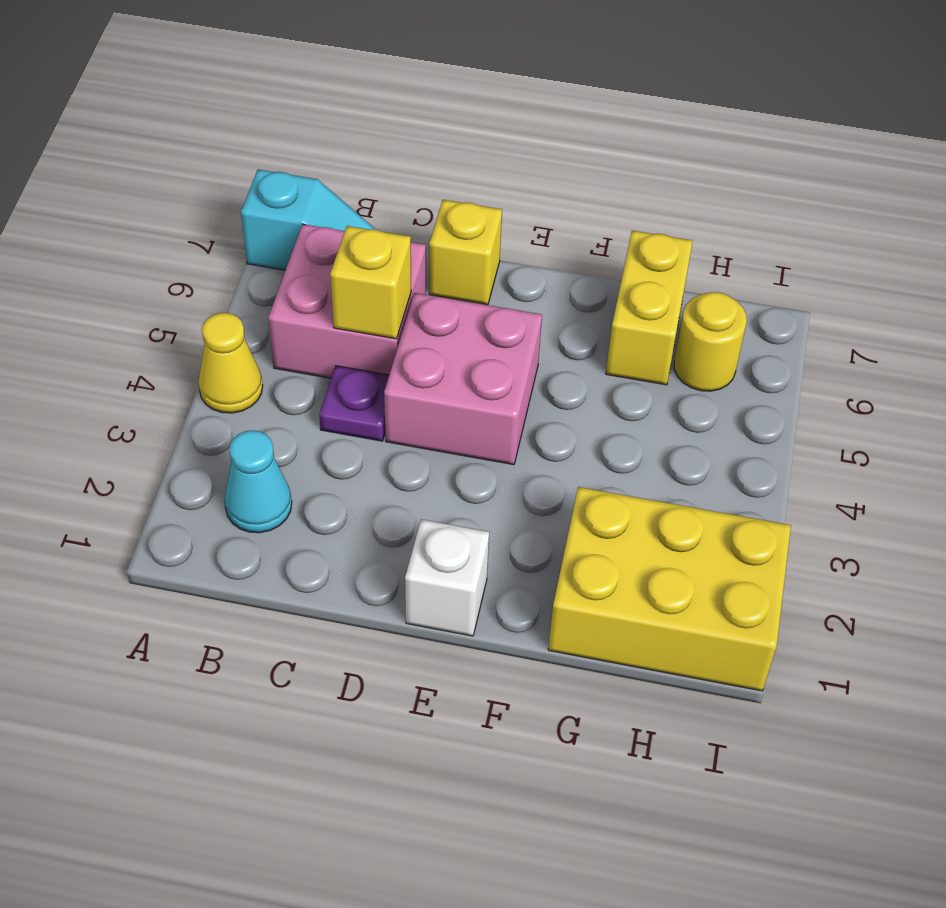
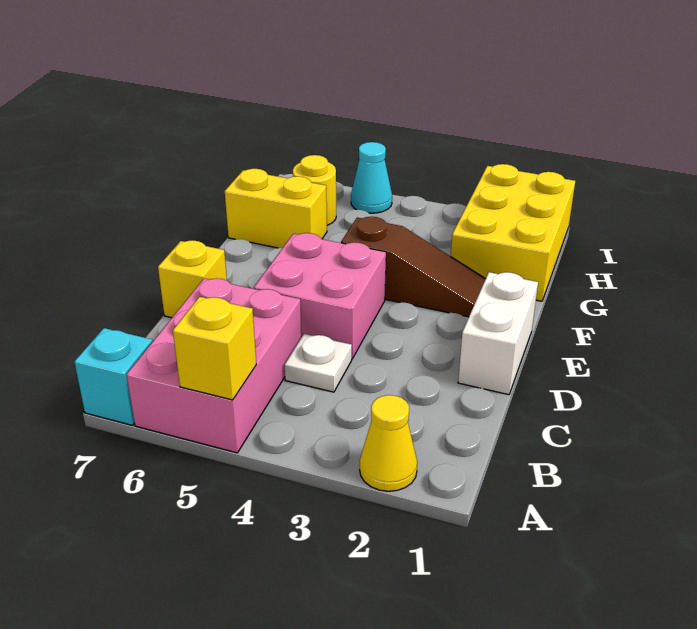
yellow cone A4 level 1 -> yellow cone A2 level 1
cyan cone B2 level 1 -> cyan cone I5 level 1
pink brick B5:C6 level 1 -> pink brick A5:C6 level 1
purple plate C4 level 1 -> white plate C4 level 1
yellow brick C5 level 2 -> yellow brick A5 level 2
white brick E1 level 1 -> white brick D1:E1 level 1
none -> brown slope F2:F4 level 1 top 4

